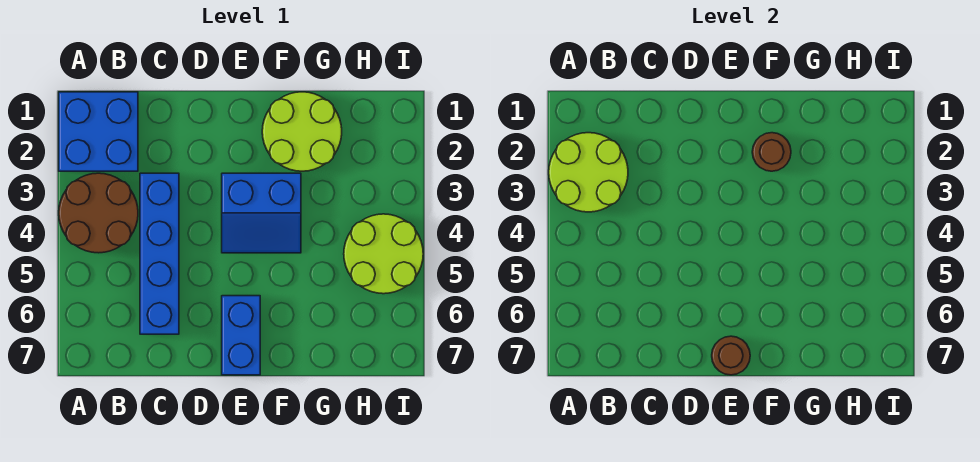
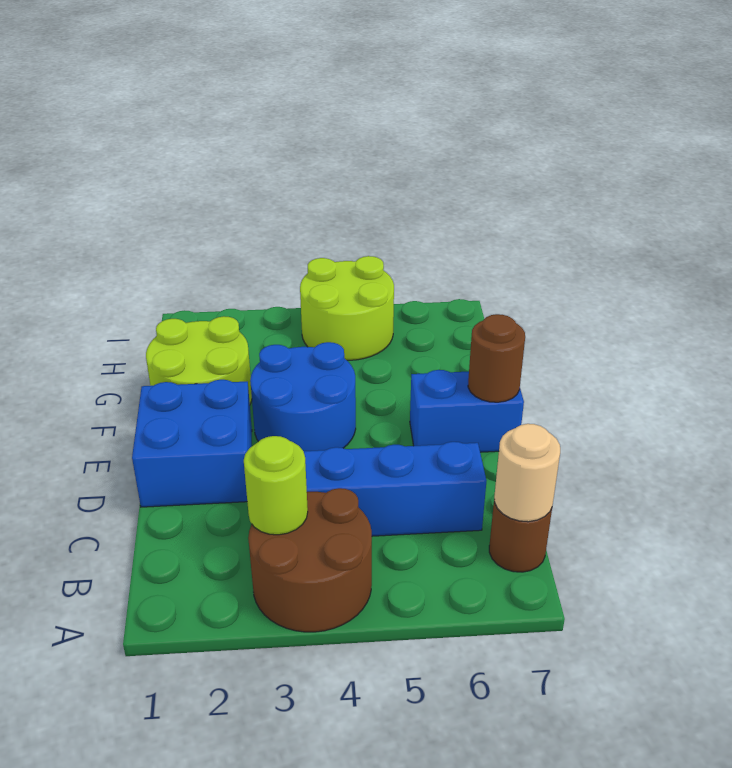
blue brick A1:B2 level 1 -> blue brick D1:E2 level 1
lime round brick A2:B3 level 2 -> lime round brick B3 level 2
none -> tan round brick B7 level 2
blue slope E3:F4 level 1 top 3 -> blue round brick E3:F4 level 1
brown round brick F2 level 2 -> brown round brick B7 level 1

